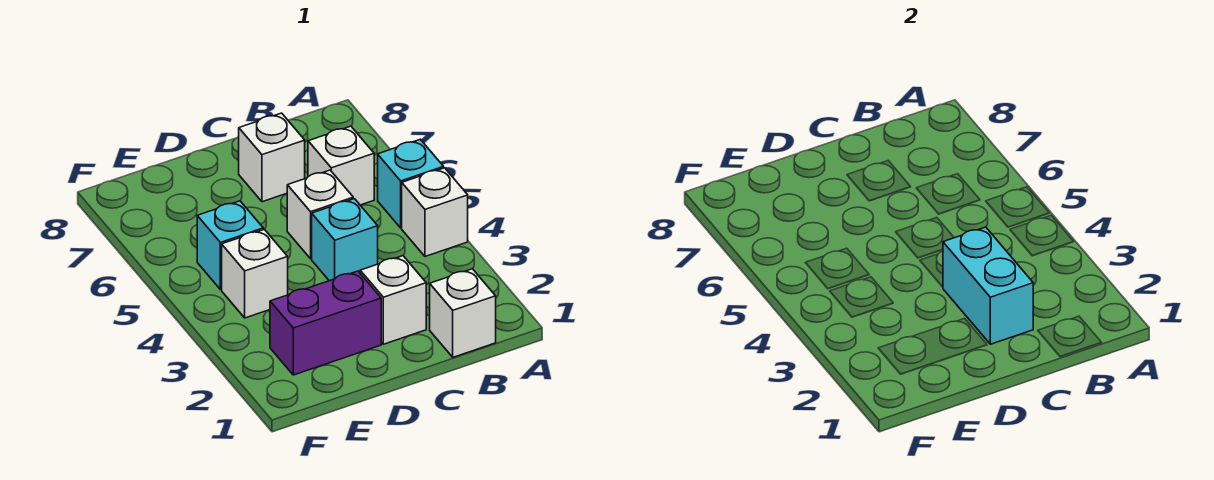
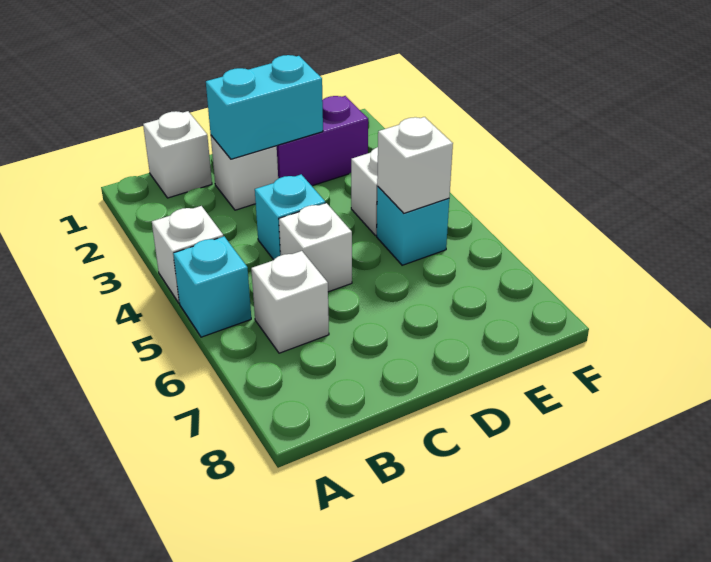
cyan brick C2:C3 level 2 -> cyan brick C2:D2 level 2
white brick C7 level 1 -> white brick E5 level 2

